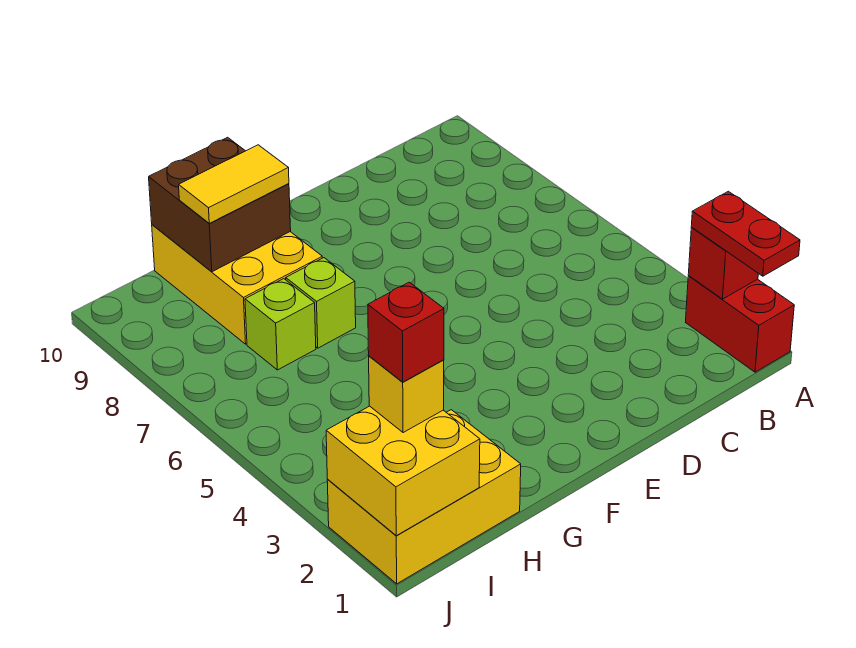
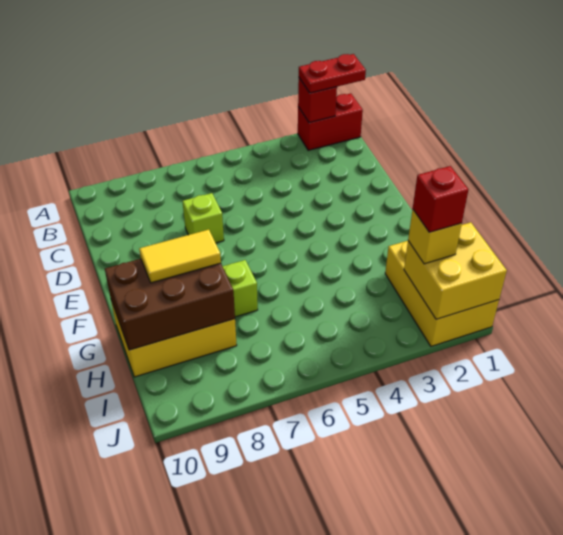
brown brick G9:H10 level 2 -> brown brick G8:H10 level 2
yellow tile G9:H9 level 3 -> yellow tile G8:G9 level 3
lime brick H7 level 1 -> lime brick D7 level 1

